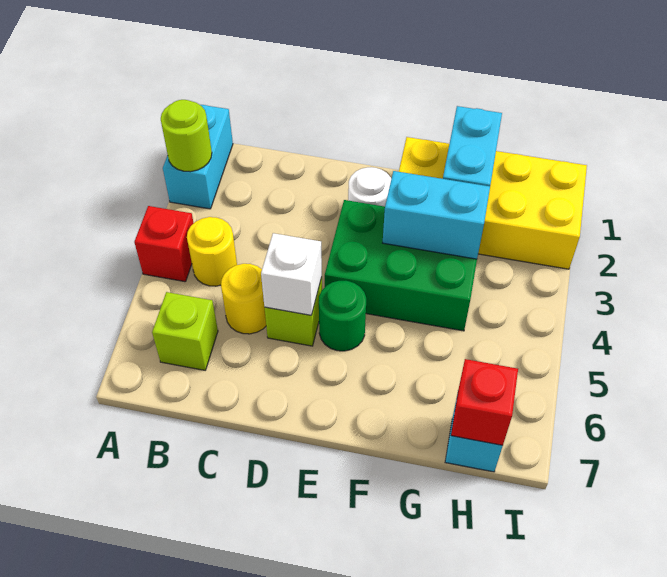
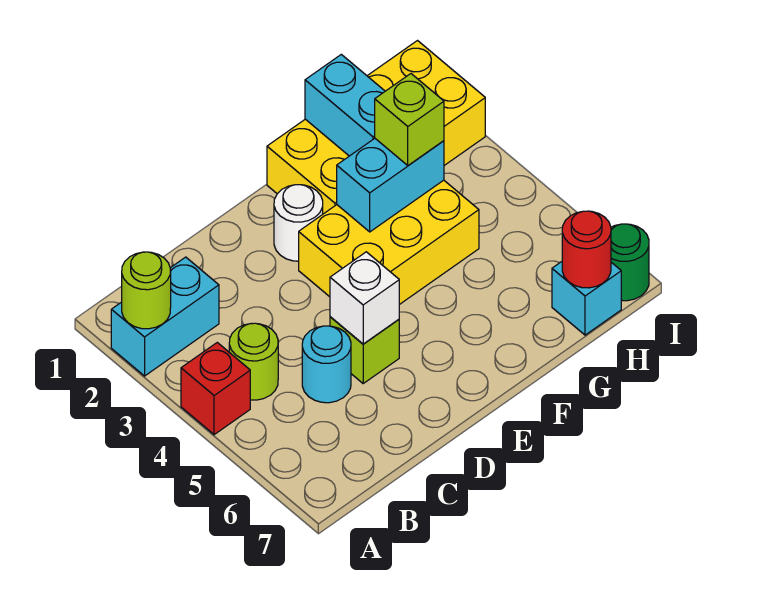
cyan brick A1:A2 level 1 -> cyan brick A2:B2 level 1
yellow round brick B4 level 1 -> lime round brick B4 level 1
lime brick B6 level 1 -> lime brick G3 level 3
yellow round brick C5 level 1 -> cyan round brick C5 level 1
green brick E3:G4 level 1 -> yellow brick E3:G4 level 1
green round brick E5 level 1 -> green round brick I7 level 1
red brick H7 level 2 -> red round brick H7 level 2

